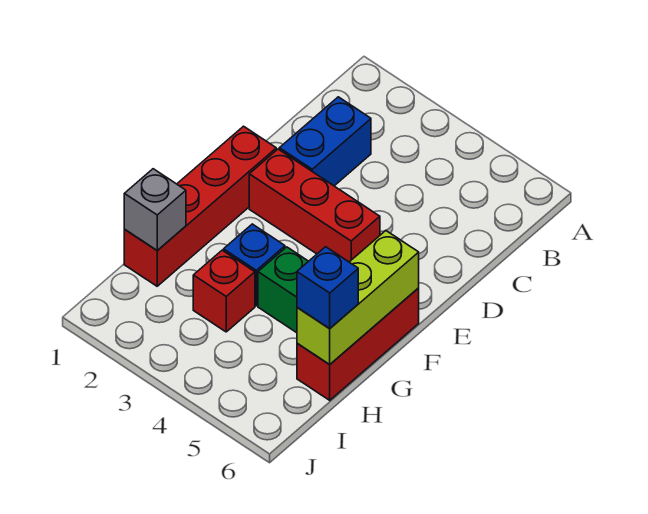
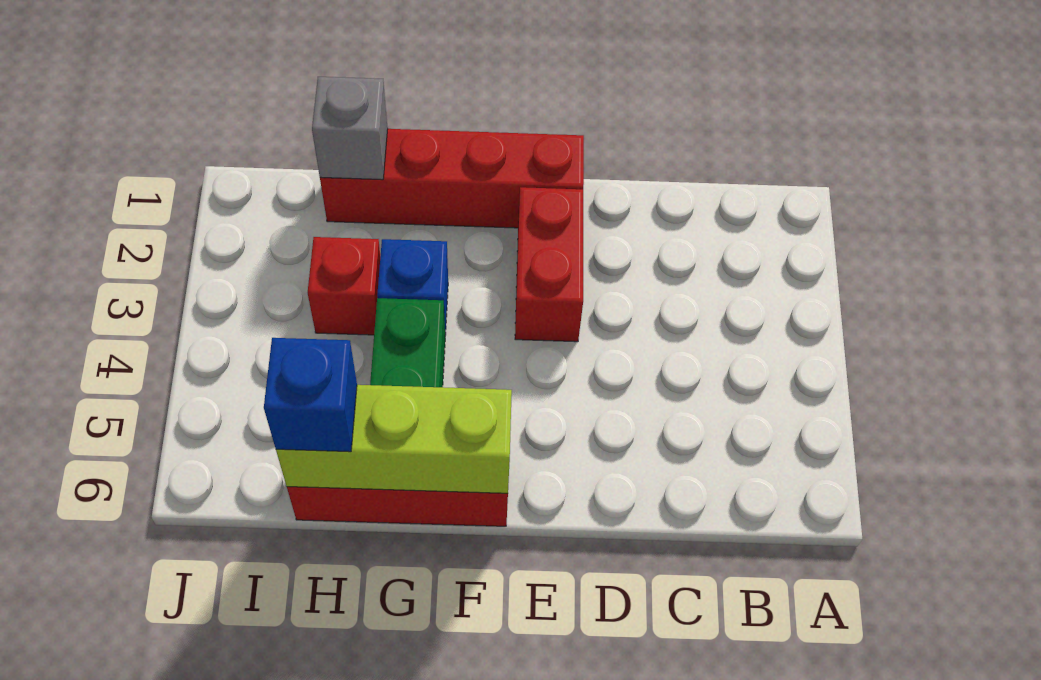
blue brick C2:D2 level 1 -> none
red brick E2:E4 level 1 -> red brick E2:E3 level 1

